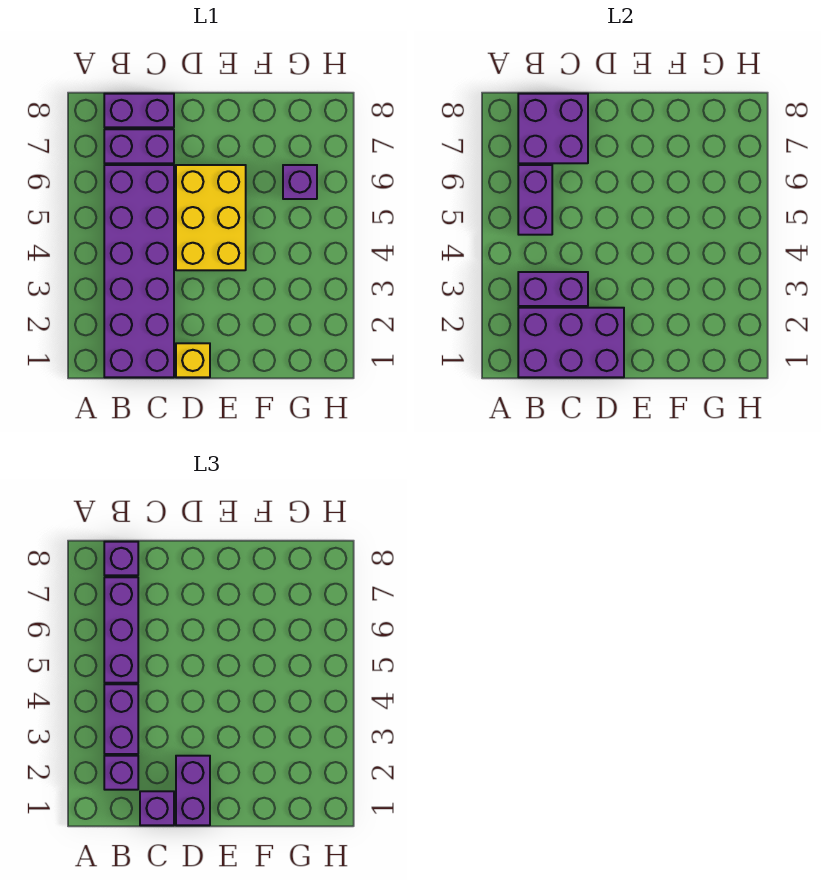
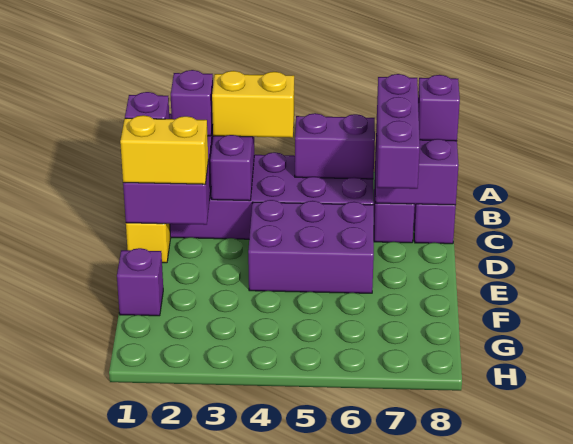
purple brick B3:B4 level 3 -> yellow brick B3:B4 level 3
purple brick B5:B7 level 3 -> purple brick B7:D7 level 3
purple brick D1:D2 level 3 -> yellow brick D1:D2 level 3
yellow brick D4:E6 level 1 -> purple brick D4:E6 level 1
purple brick G6 level 1 -> purple brick F1 level 1

